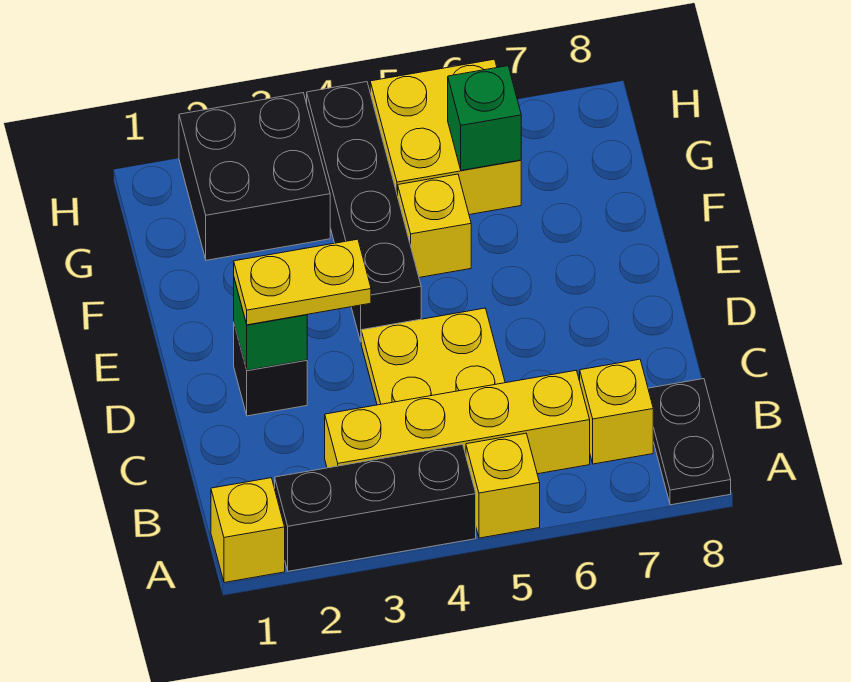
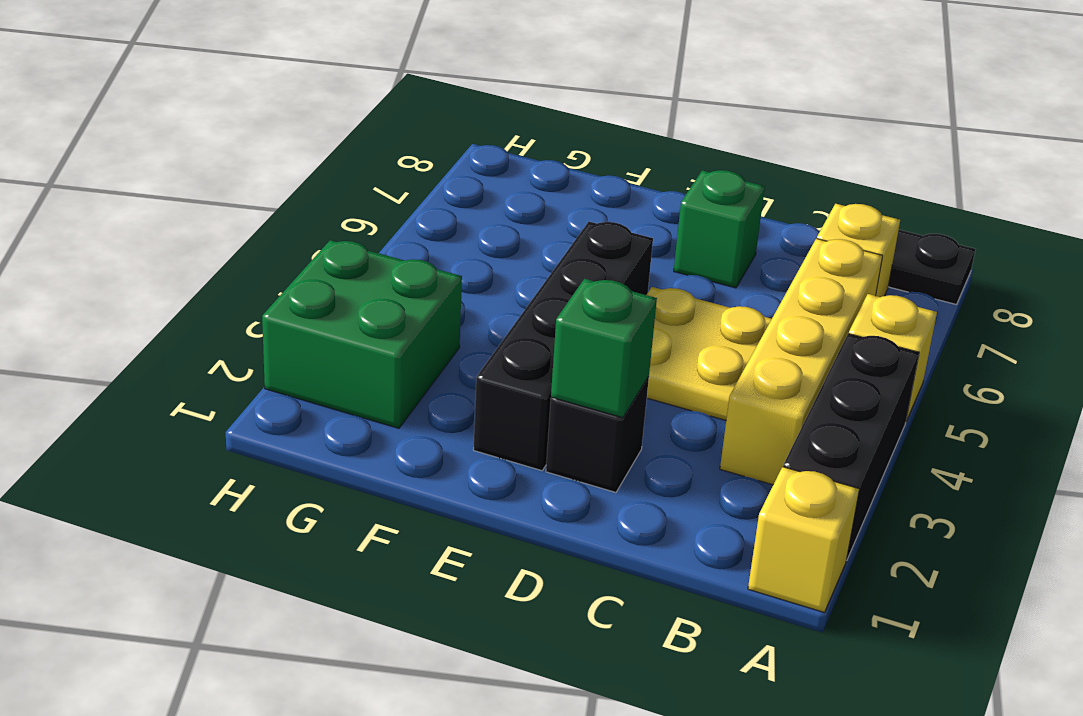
yellow plate D2:D3 level 3 -> none
black brick E4:H4 level 1 -> black brick E2:E5 level 1
yellow brick F5 level 1 -> none
black brick G2:H3 level 1 -> green brick G2:H3 level 1
yellow brick G5:H6 level 1 -> none
green brick G6 level 2 -> green brick D7 level 1

